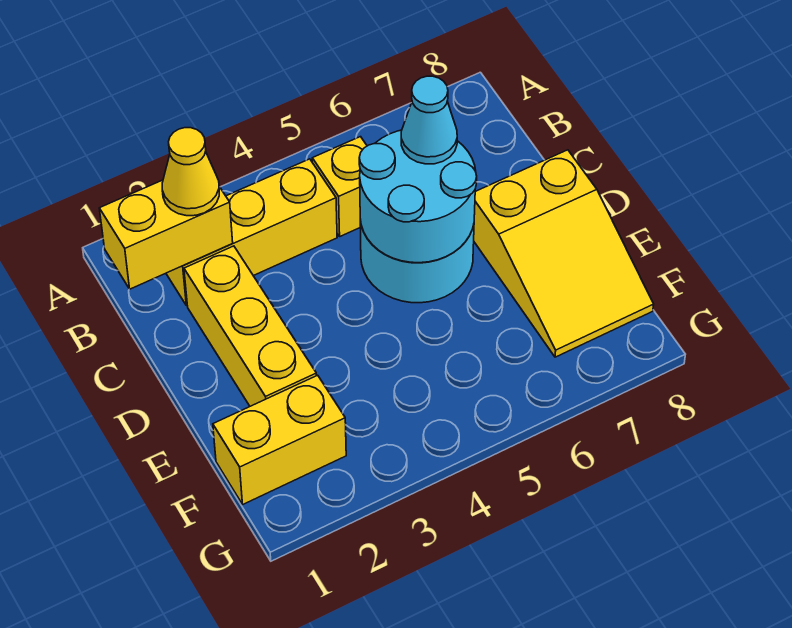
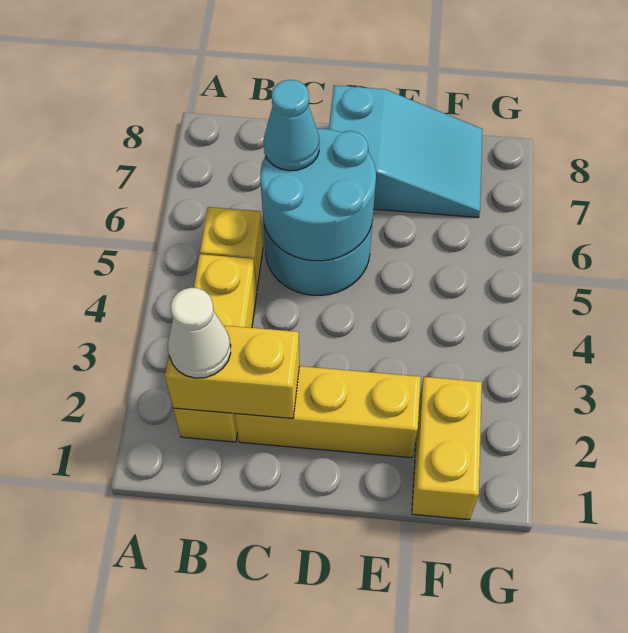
yellow brick B1:B2 level 2 -> yellow brick B2:C2 level 2
yellow cone B2 level 3 -> white cone B2 level 3
yellow slope D7:F8 level 1 top D -> cyan slope D7:F8 level 1 top D

